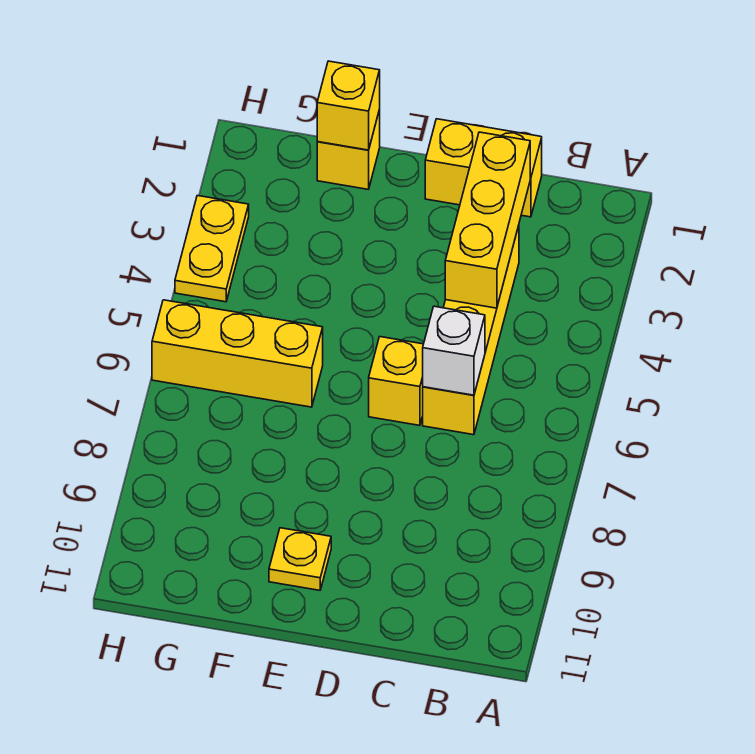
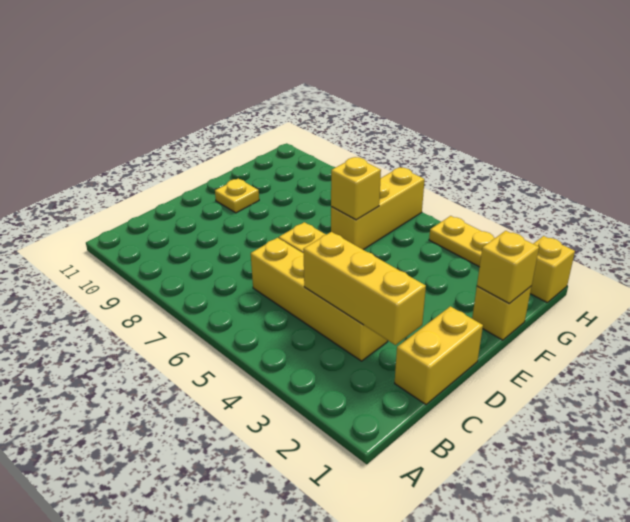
white brick C6 level 2 -> none
none -> yellow brick F6 level 2
none -> yellow brick H1 level 1

